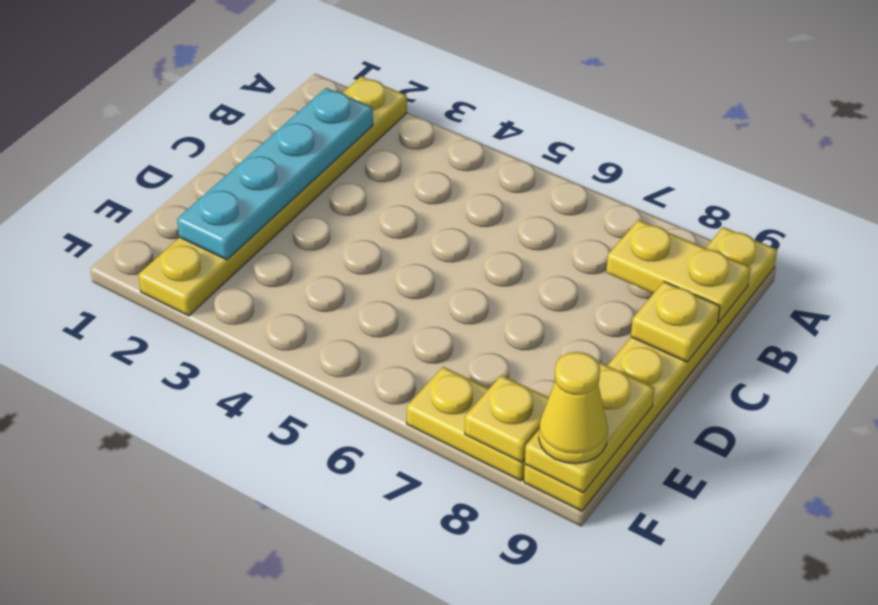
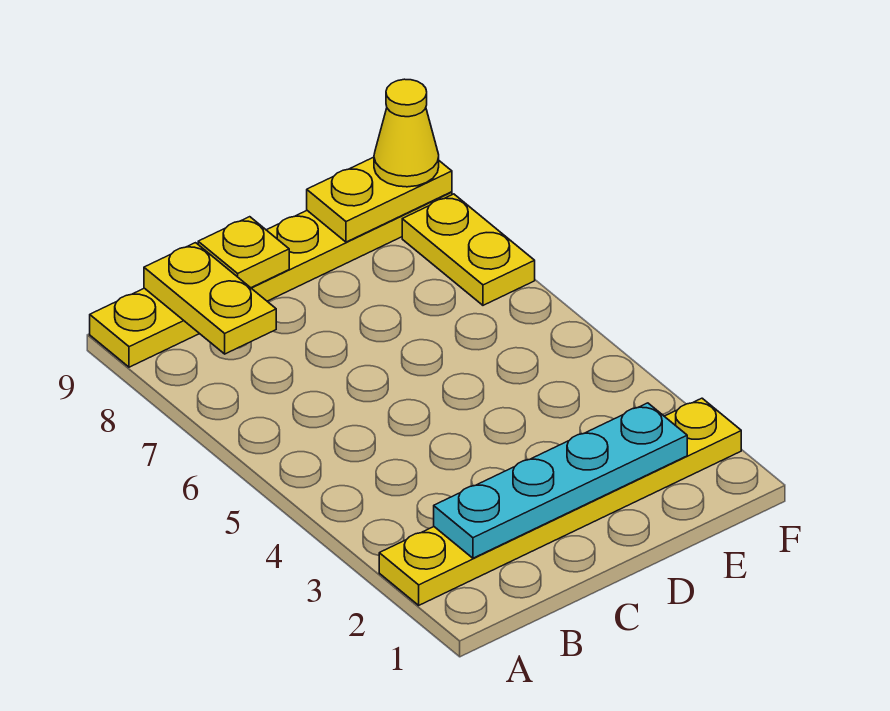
yellow plate F8 level 2 -> none

